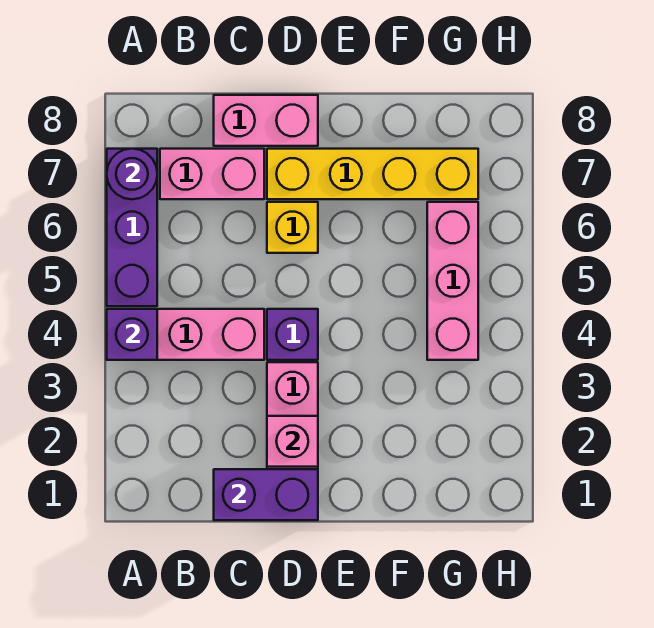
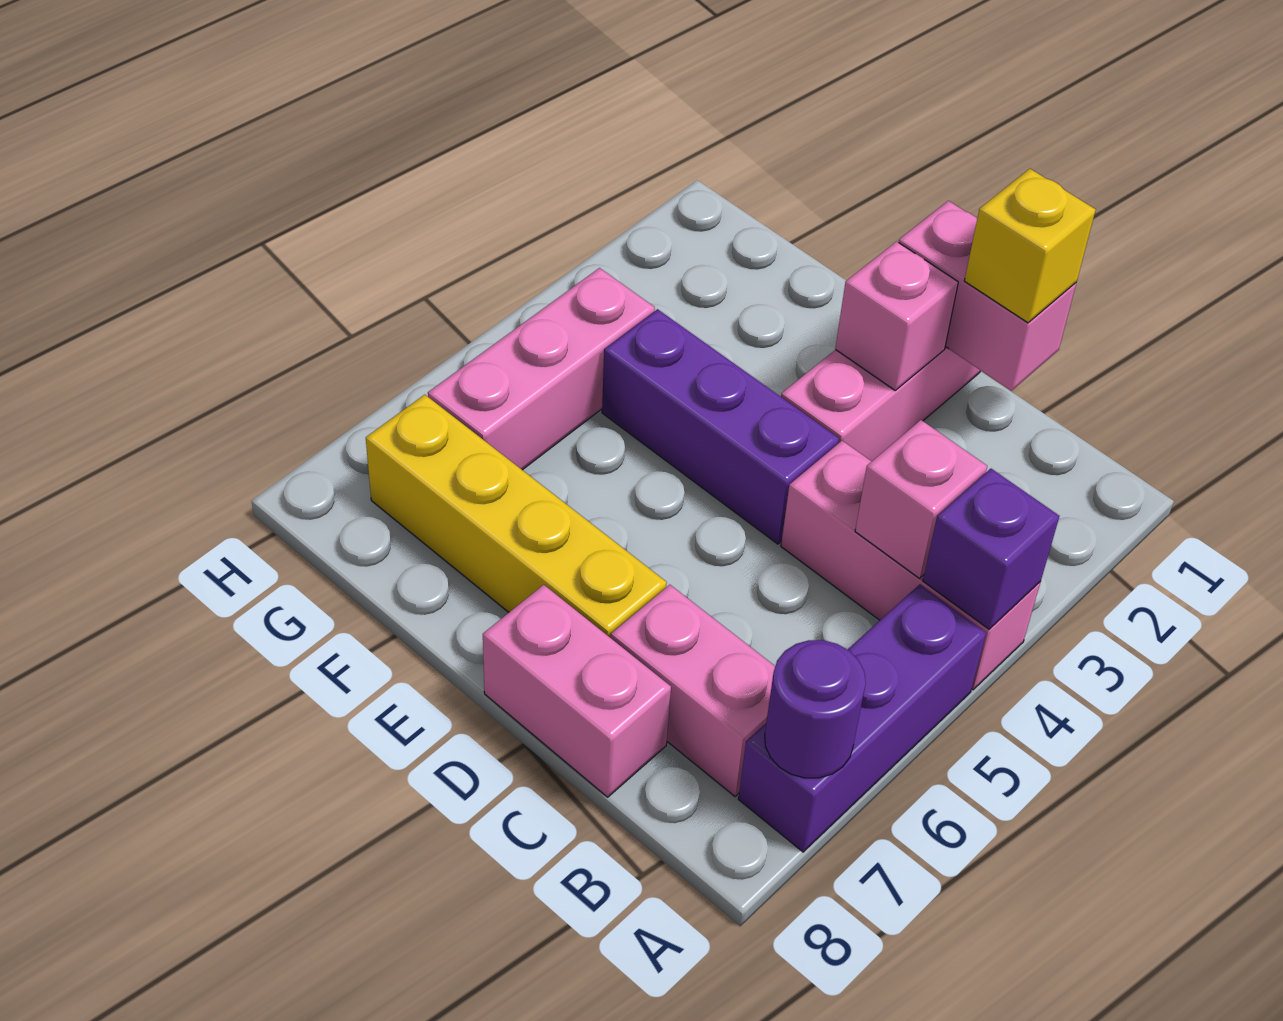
none -> pink brick B4 level 2
purple brick C1:D1 level 2 -> pink brick C1:D1 level 2
purple brick D4 level 1 -> purple brick D4:F4 level 1
yellow brick D6 level 1 -> yellow brick C1 level 3

